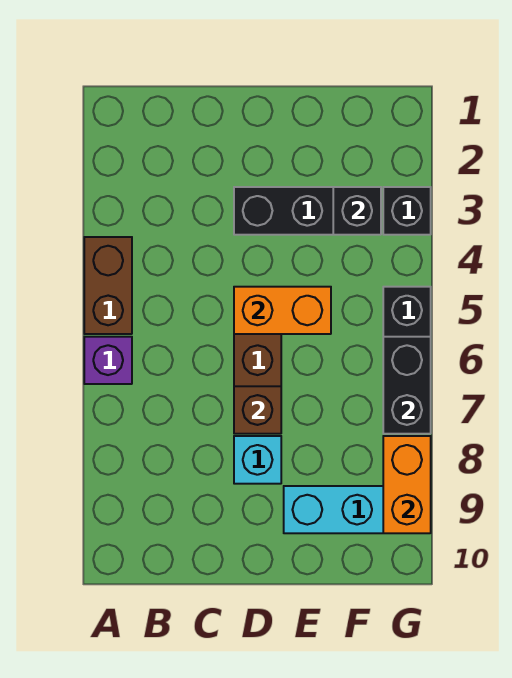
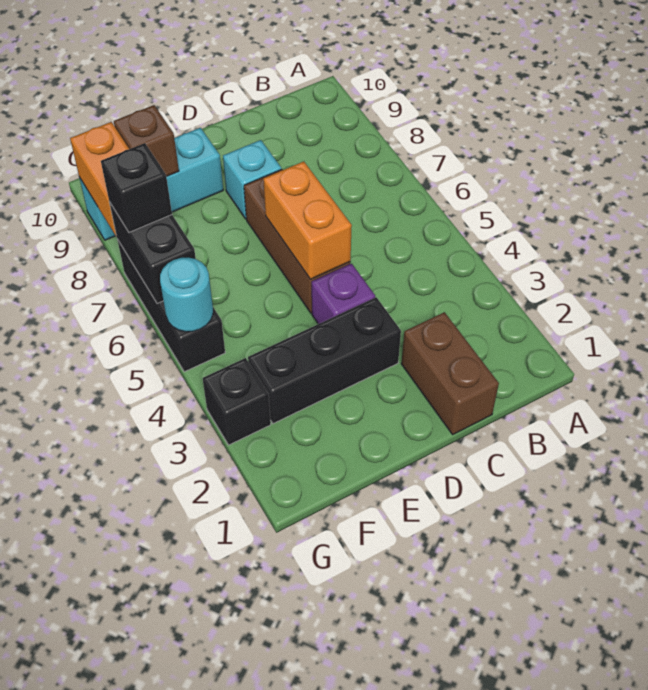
brown brick A4:A5 level 1 -> brown brick C1:C2 level 1
purple brick A6 level 1 -> purple brick D4 level 1
orange brick D5:E5 level 2 -> orange brick D5:D6 level 2
brown brick D7 level 2 -> brown brick F9 level 2
black brick F3 level 2 -> black brick G7 level 3
none -> cyan round brick G5 level 2

